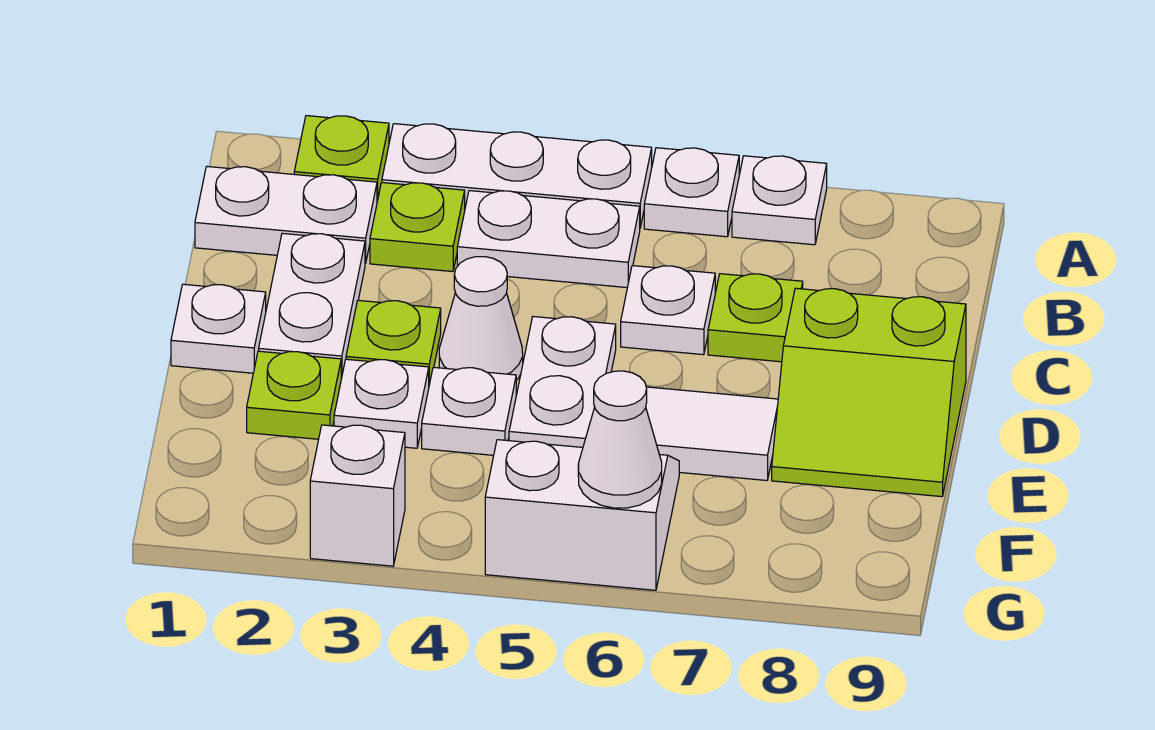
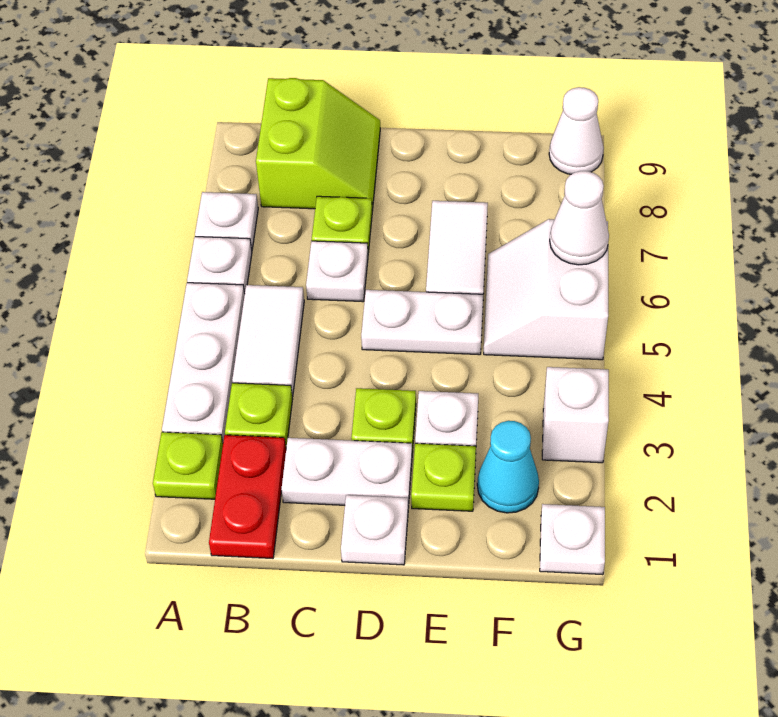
white plate B1:B2 level 1 -> red plate B1:B2 level 1
white plate B4:B5 level 1 -> white tile B4:B5 level 1
white cone D4 level 1 -> white cone G9 level 1
lime slope D8:E9 level 1 top D -> lime slope B8:C9 level 1 top B
white plate E4 level 1 -> white plate G1 level 1
none -> cyan cone F2 level 1

